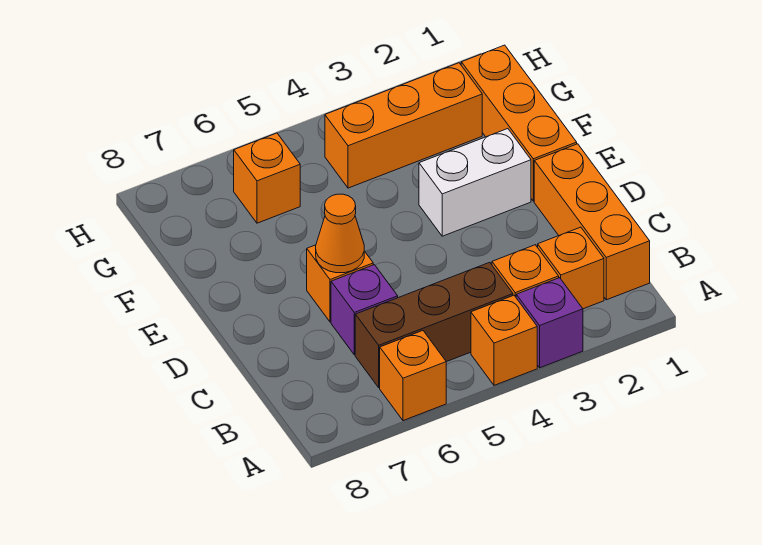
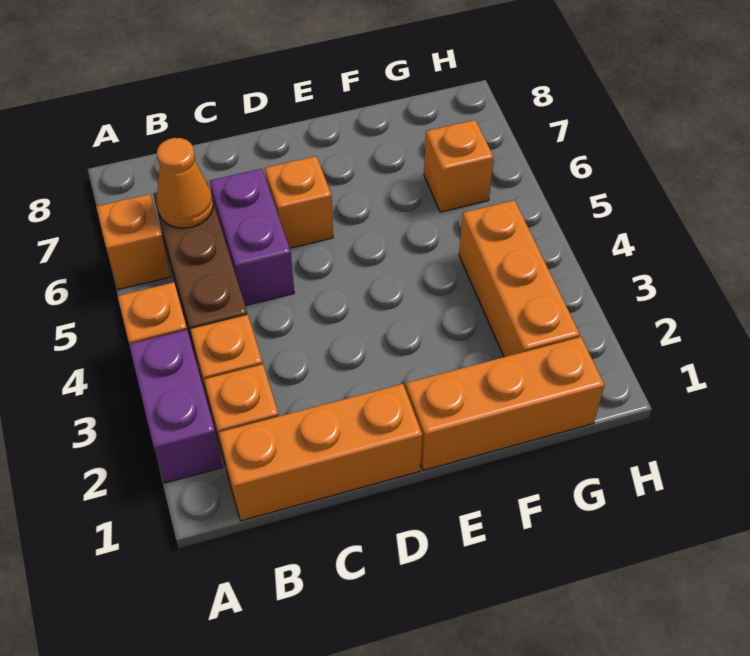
purple brick A3 level 1 -> purple brick A2:A3 level 1
purple brick C6 level 1 -> purple brick C5:C6 level 1
orange cone D6 level 2 -> orange cone B6 level 2
white brick E2:E3 level 1 -> none

